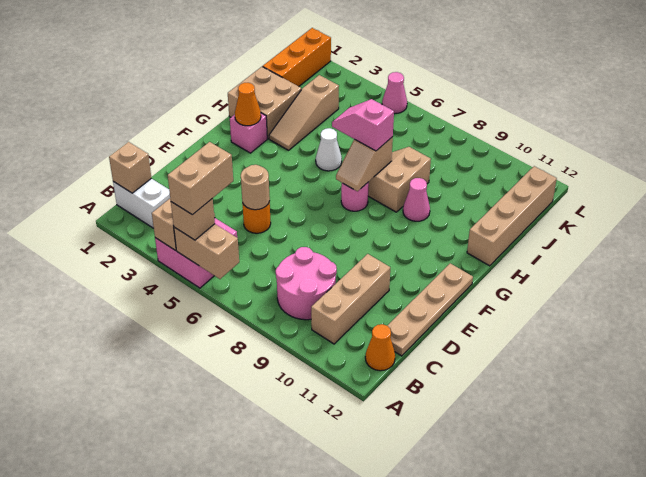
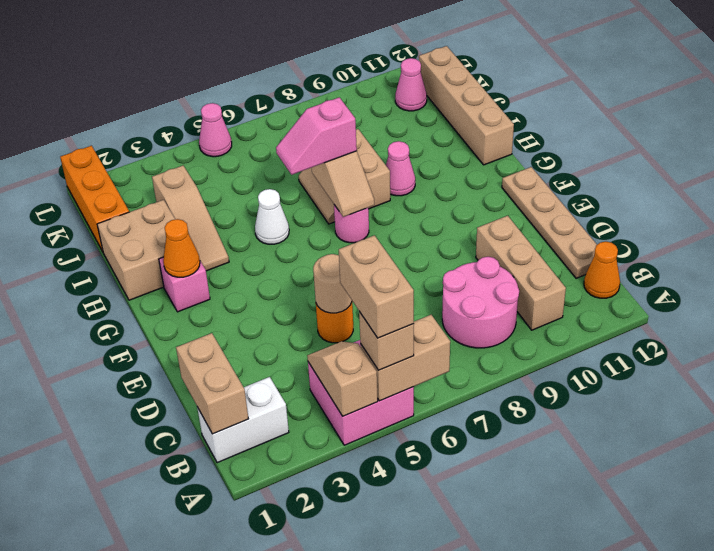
tan brick B1 level 2 -> tan brick B1:C1 level 2
none -> pink cone K11 level 1

